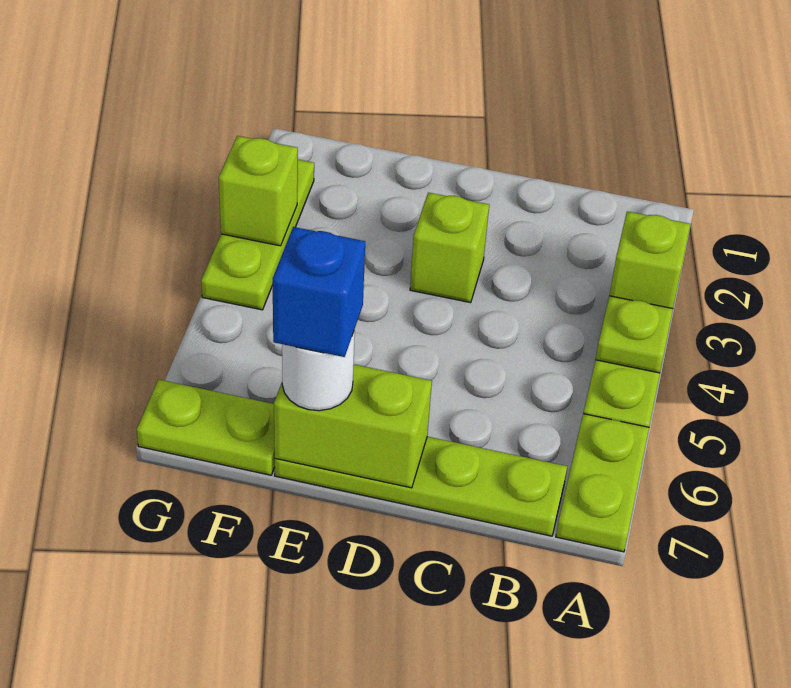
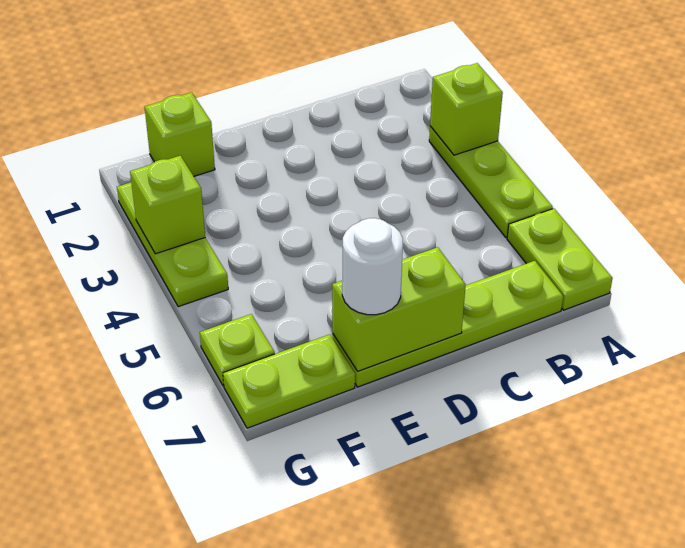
lime plate A4 level 2 -> lime plate G6 level 1
lime brick D3 level 1 -> lime brick F1 level 1
blue brick E7 level 4 -> none

